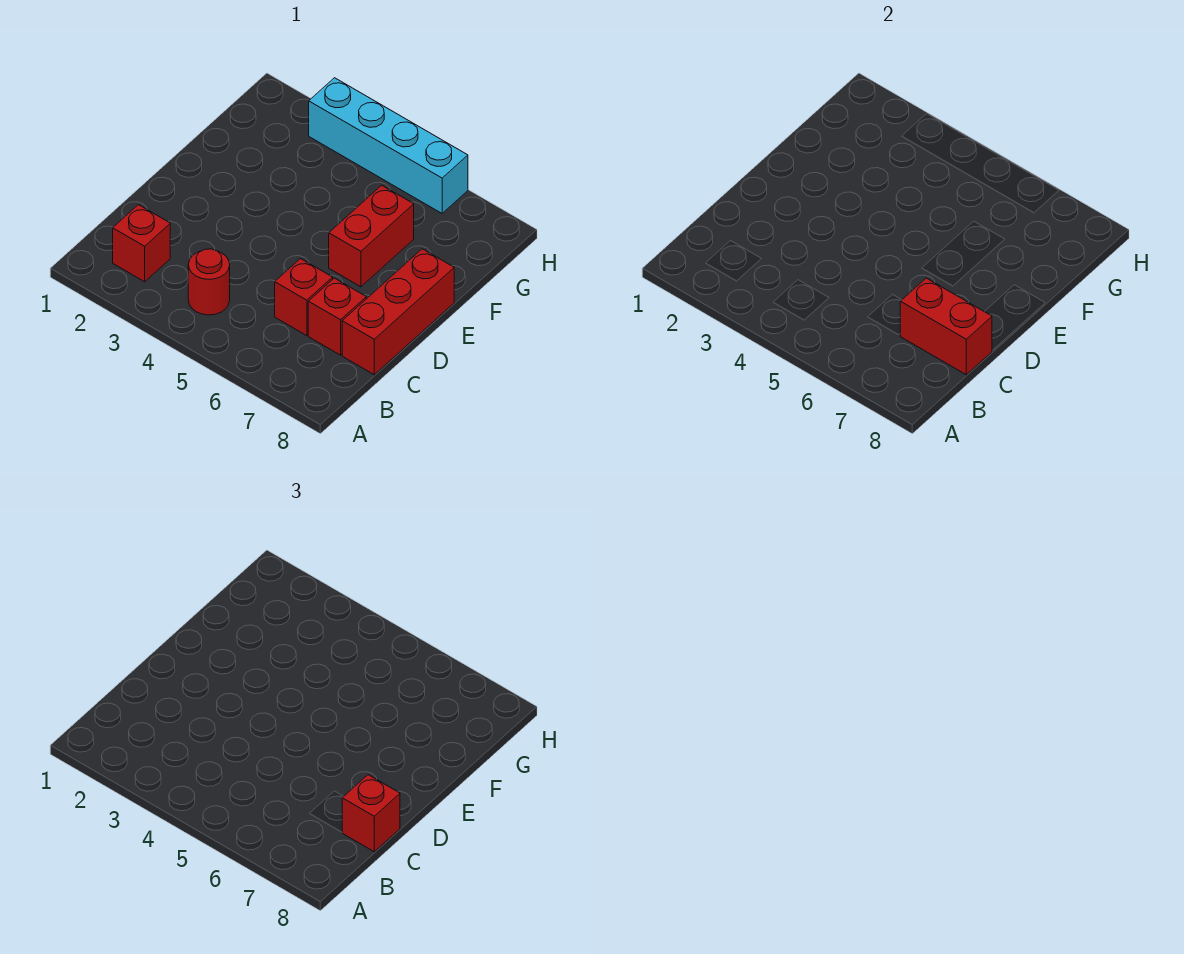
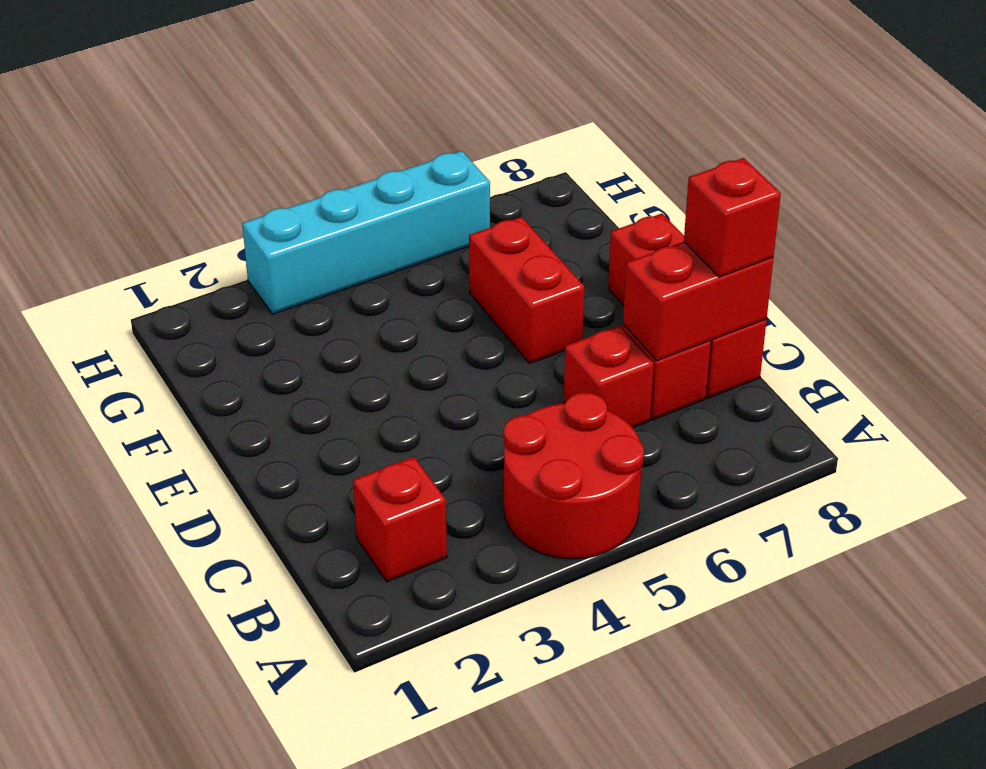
red round brick B4 level 1 -> red round brick A4:B5 level 1

